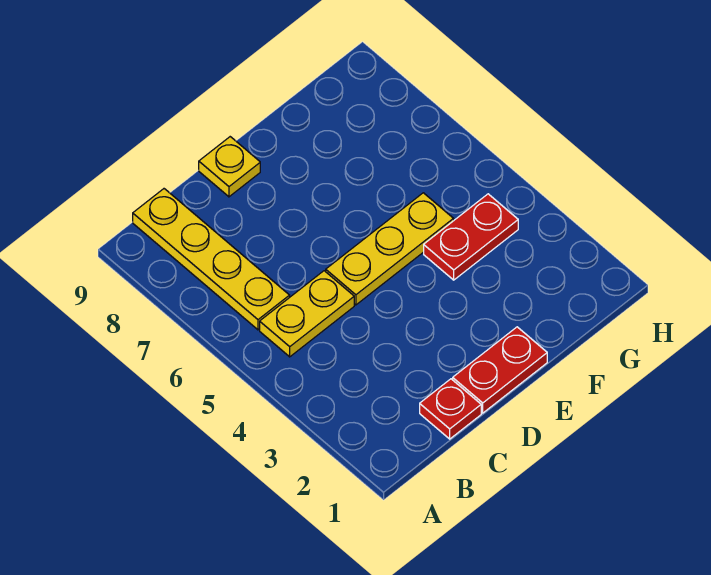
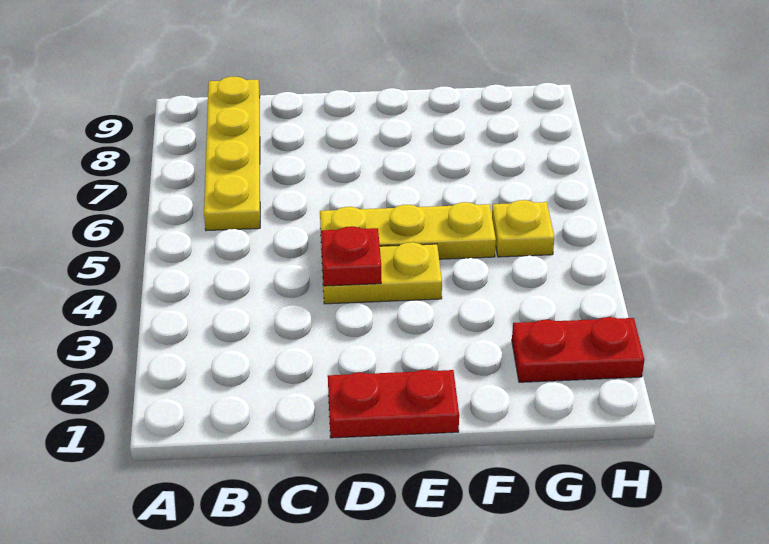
yellow plate B5:C5 level 1 -> yellow plate D4:E4 level 1
red plate C1 level 1 -> red plate D4 level 2
yellow plate D9 level 1 -> yellow plate G5 level 1
red plate F4:G4 level 1 -> red plate G2:H2 level 1

